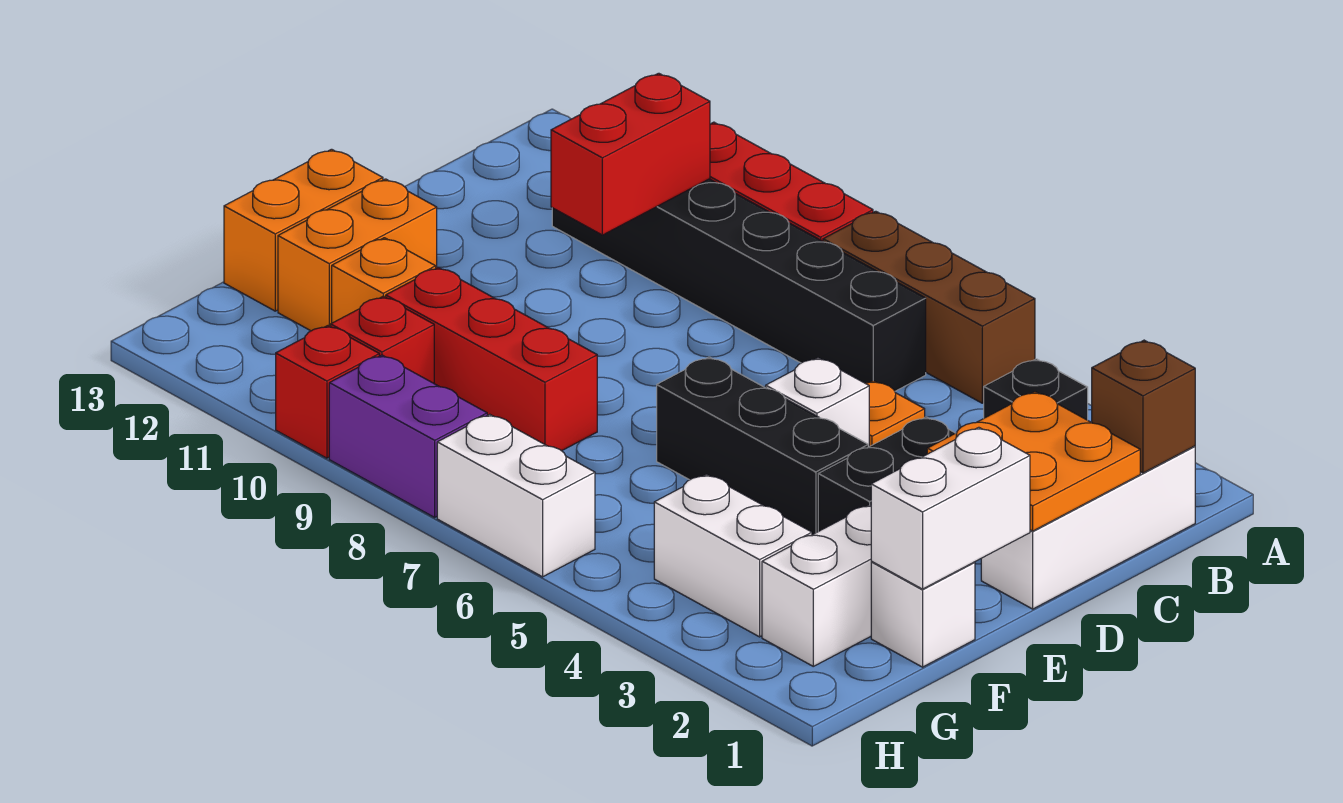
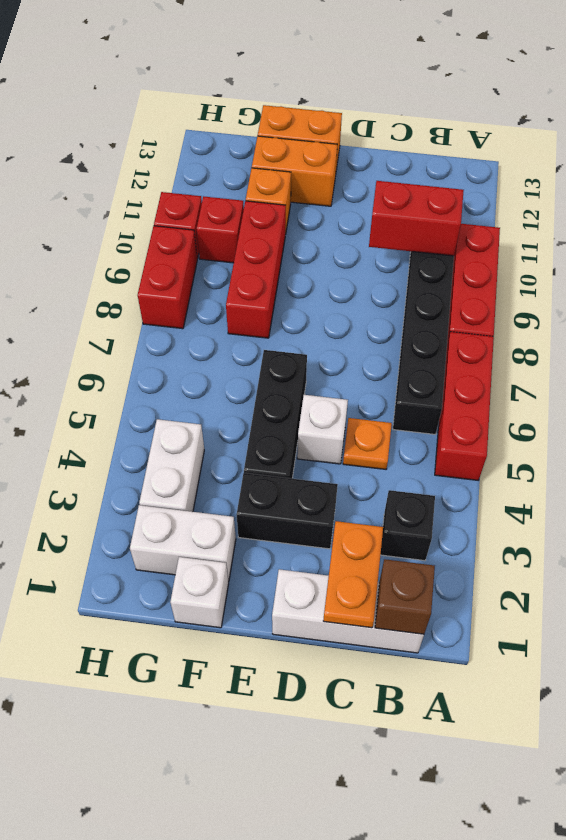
brown brick A5:A7 level 1 -> red brick A5:A7 level 1
orange plate C1:D2 level 2 -> orange plate C1:C2 level 2
white brick E1:F1 level 2 -> none
white brick H6:H7 level 1 -> none
purple brick H8:H9 level 1 -> red brick H8:H9 level 1

